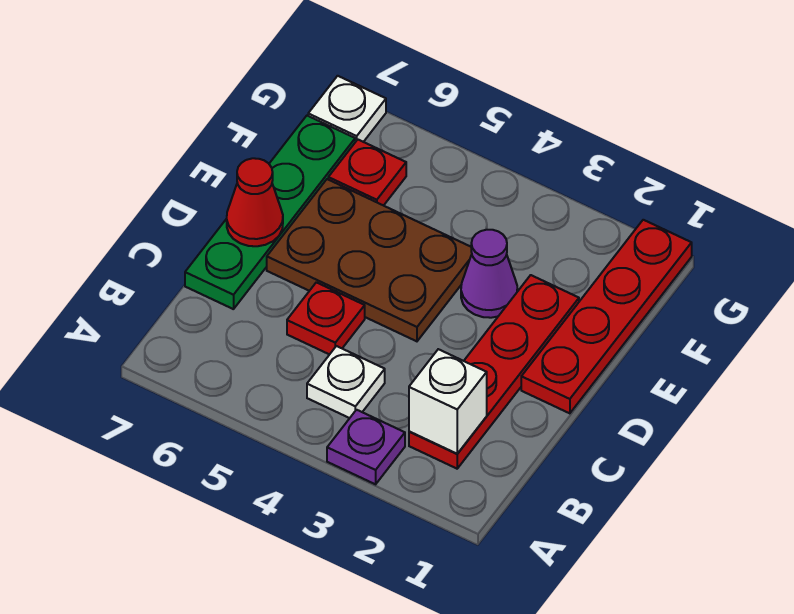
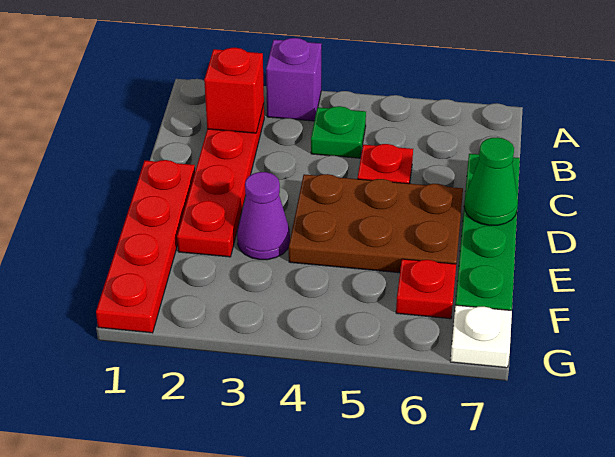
purple plate A3 level 1 -> purple brick A3 level 1
white brick B2 level 2 -> red brick B2 level 2
white plate B4 level 1 -> green plate B4 level 1
red cone D7 level 2 -> green cone D7 level 2

